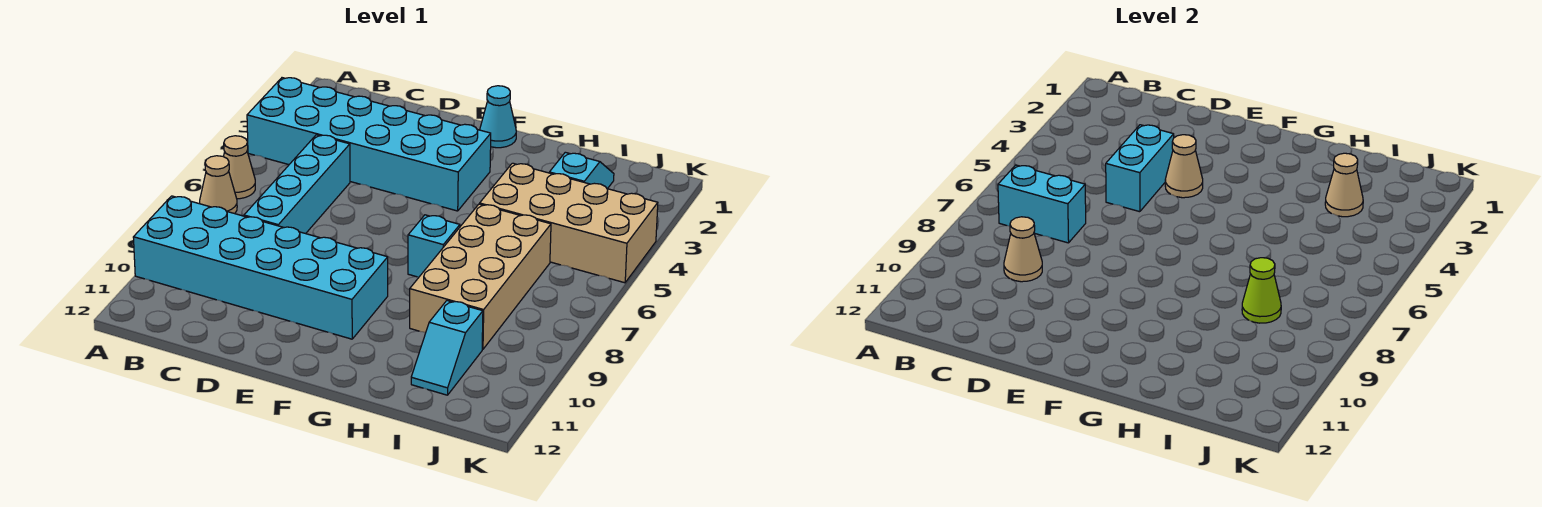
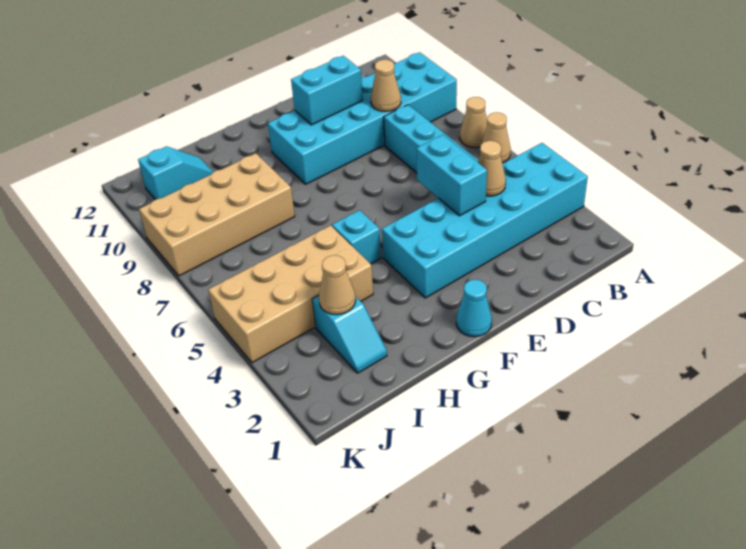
cyan brick B7:C7 level 2 -> cyan brick D10:E10 level 2
tan cone E4 level 2 -> tan cone C4 level 2
cyan brick G7 level 1 -> cyan brick G5 level 1
tan brick H6:I9 level 1 -> tan brick H8:K9 level 1
lime cone I8 level 2 -> none
cyan slope I10:I11 level 1 top 10 -> cyan slope I11:J11 level 1 top J

